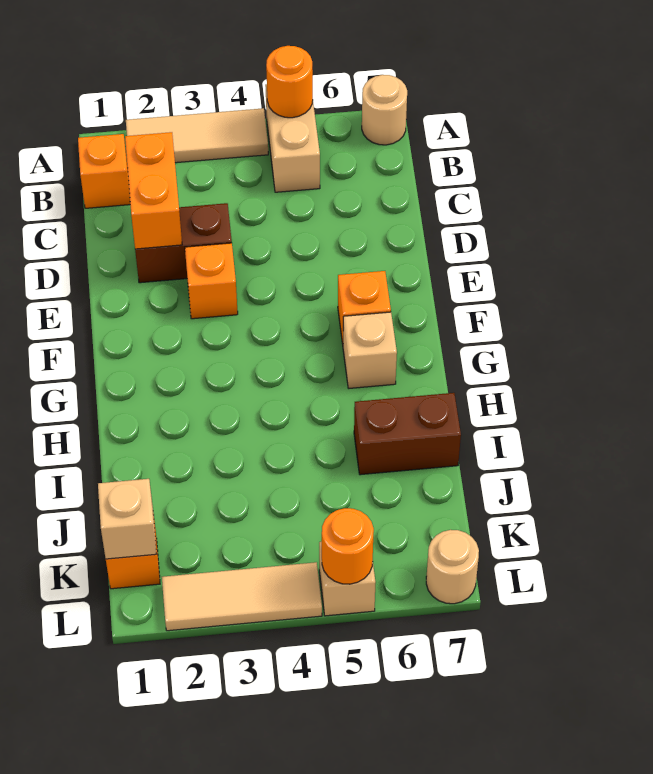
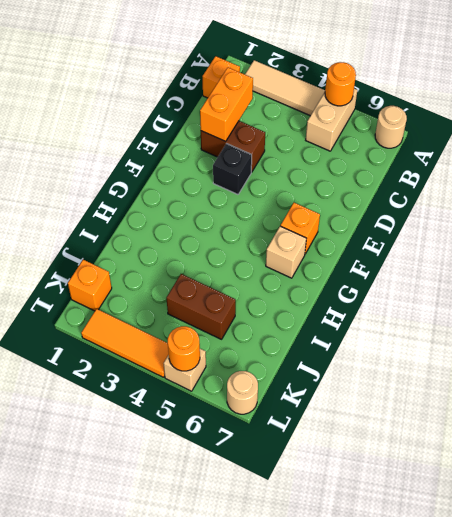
orange brick E3 level 1 -> black brick E3 level 1
brown brick I6:I7 level 1 -> brown brick J4:J5 level 1
tan brick K1 level 2 -> none
tan tile L2:L4 level 1 -> orange tile L2:L4 level 1

